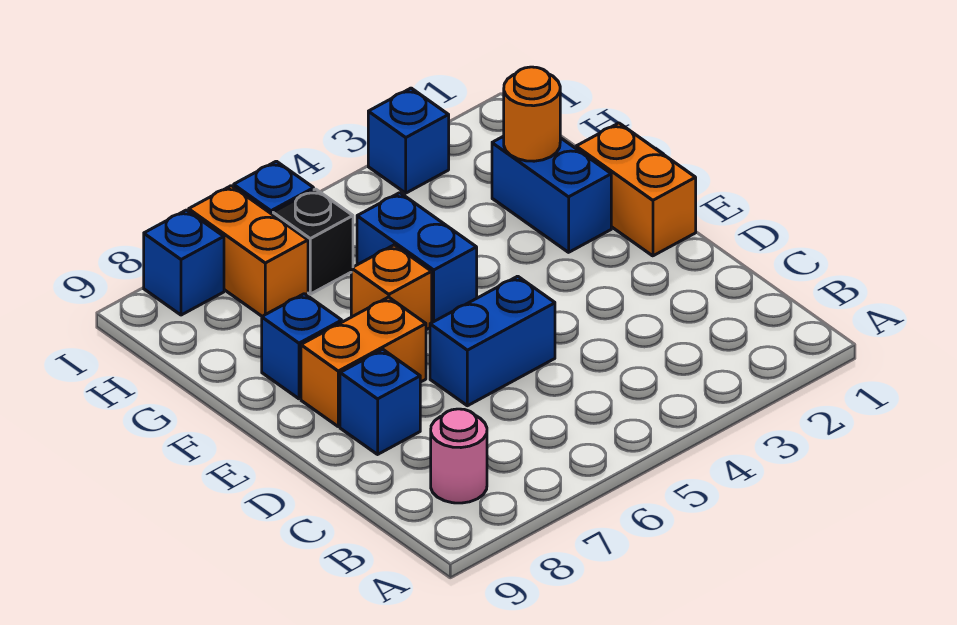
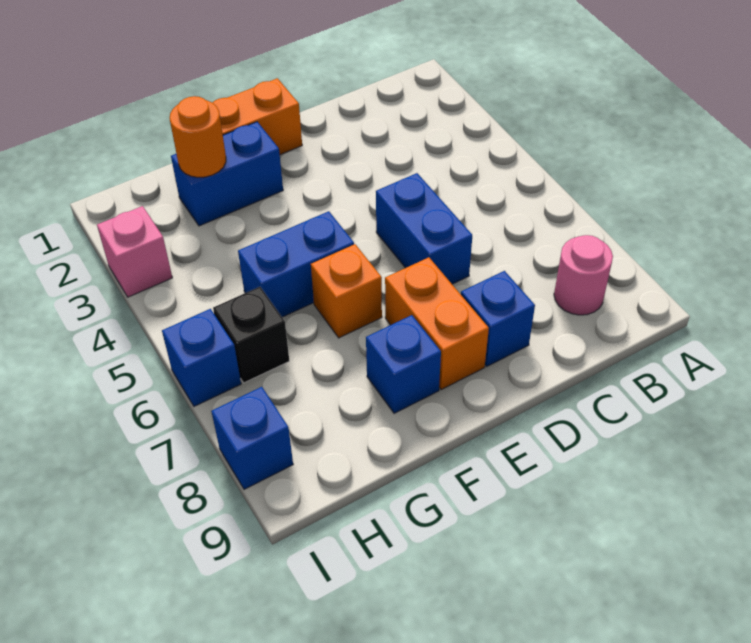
orange brick H7:I7 level 1 -> none
blue brick I3 level 1 -> pink brick I3 level 1

